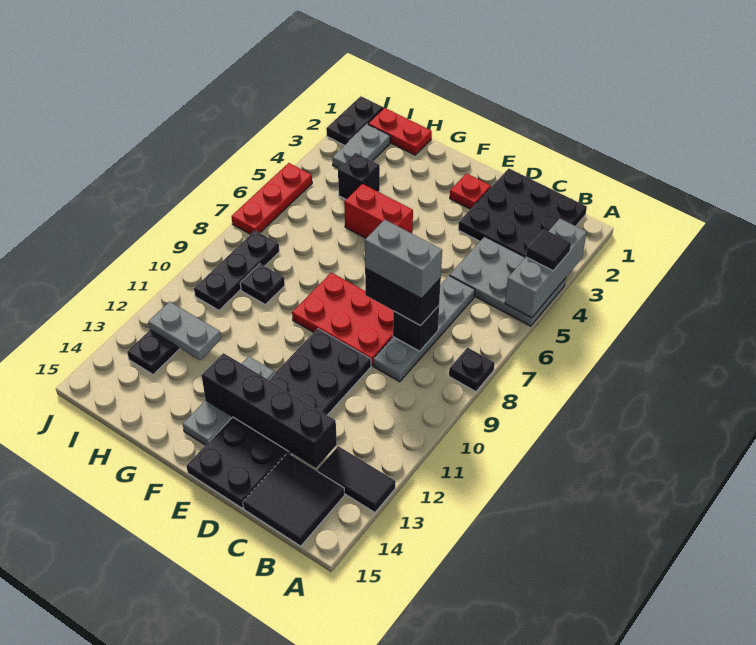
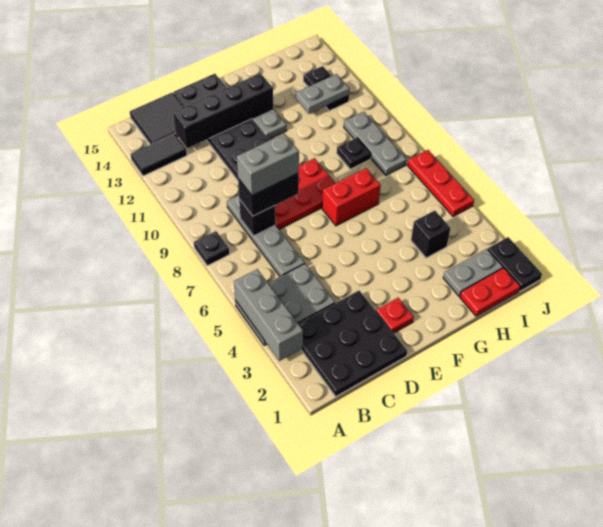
black tile A4 level 3 -> none
red brick F5:G5 level 1 -> red brick F7:G7 level 1
grey plate I2:I3 level 1 -> grey plate H2:I2 level 1
black plate I8:I10 level 1 -> grey plate I8:I10 level 1

